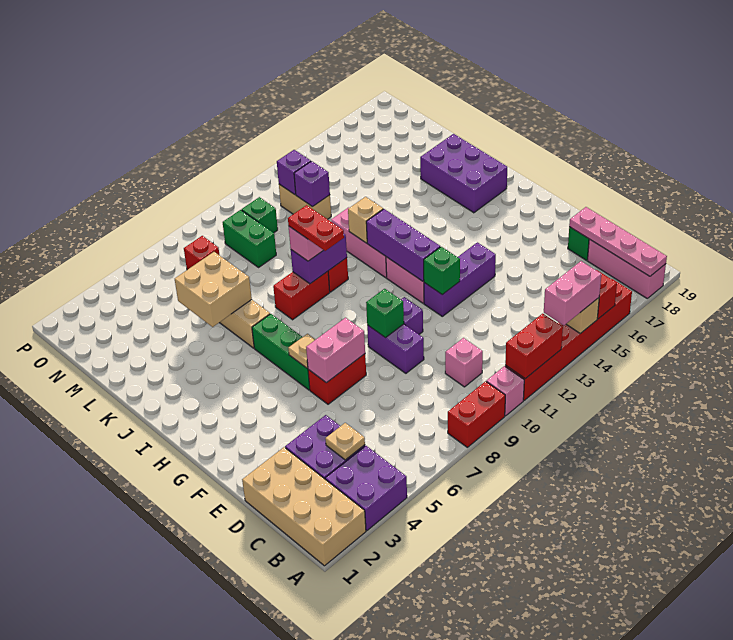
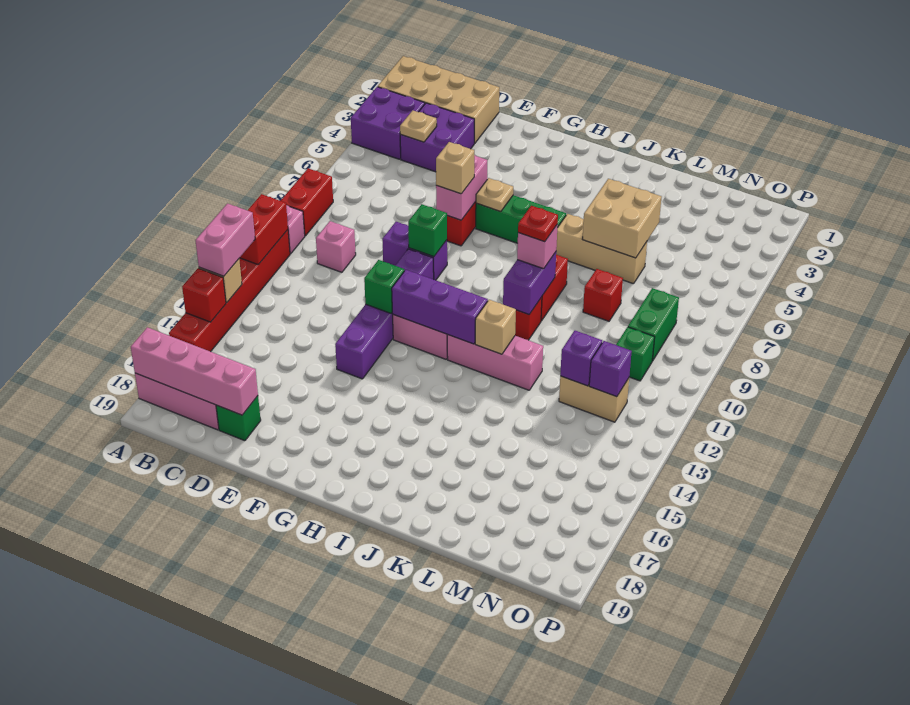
pink plate A18:D18 level 2 -> pink brick A18:D18 level 2
none -> tan brick F7 level 3
red plate I9:J9 level 4 -> red plate J9 level 4
purple brick I17:K18 level 1 -> none
green brick M9:N9 level 1 -> green brick N8:N9 level 1
red brick N7 level 1 -> red brick L8 level 1

